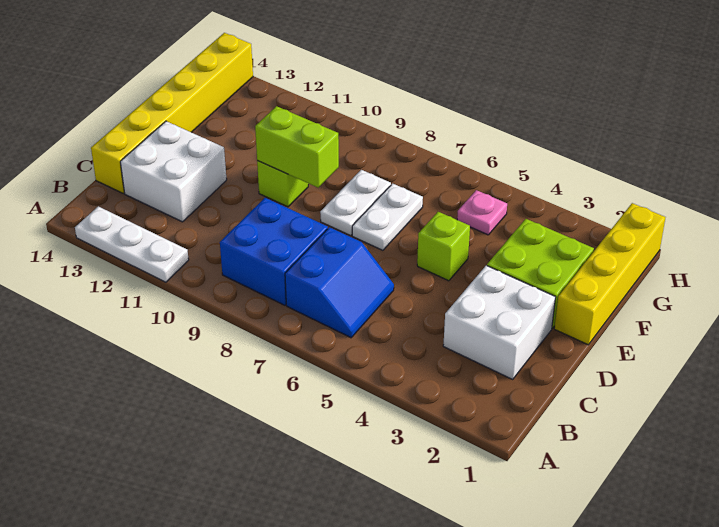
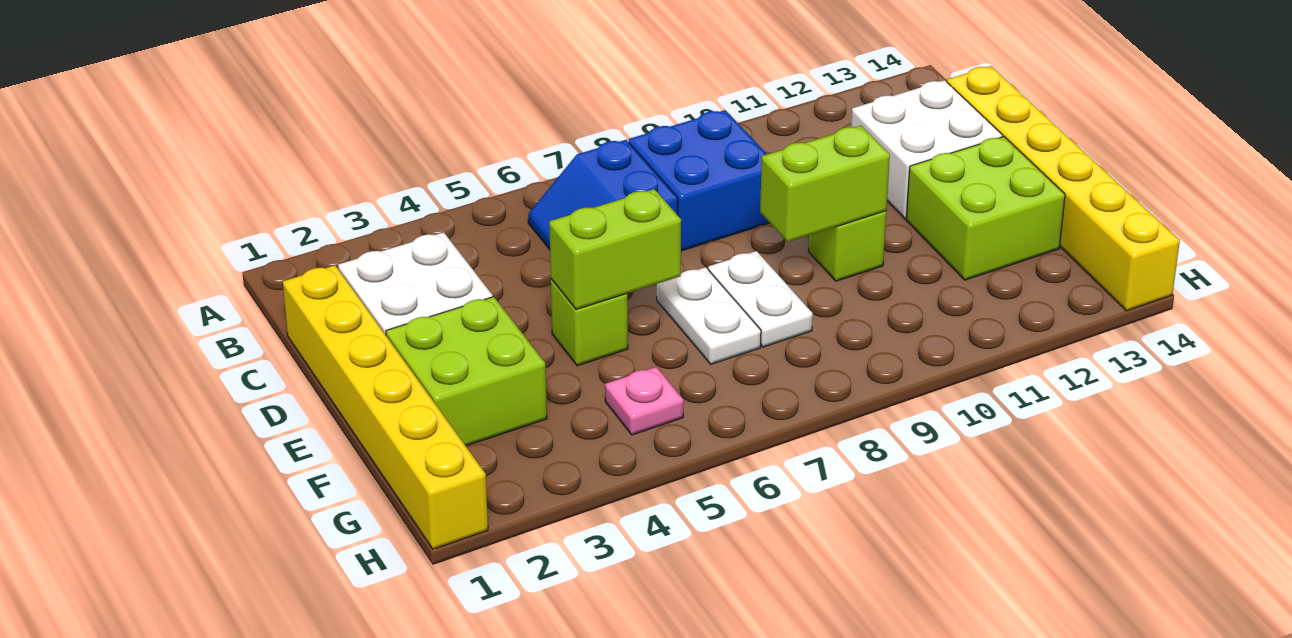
white plate A11:A13 level 1 -> none
yellow brick E1:H1 level 1 -> yellow brick C1:H1 level 1
none -> lime brick E5:E6 level 2
none -> lime brick E12:F13 level 1

